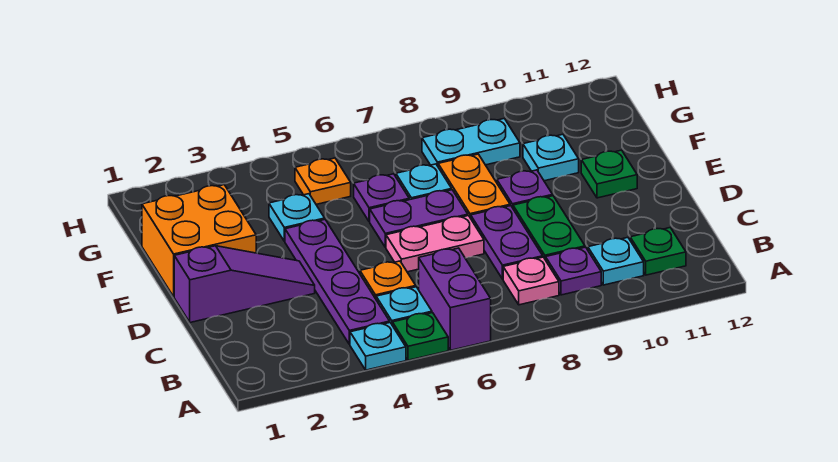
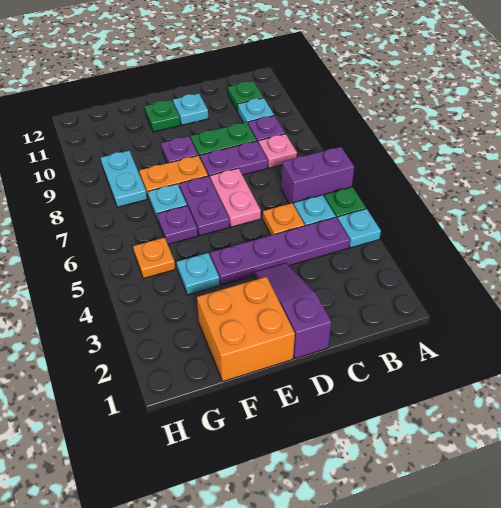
cyan plate F10 level 1 -> cyan plate D11 level 1

